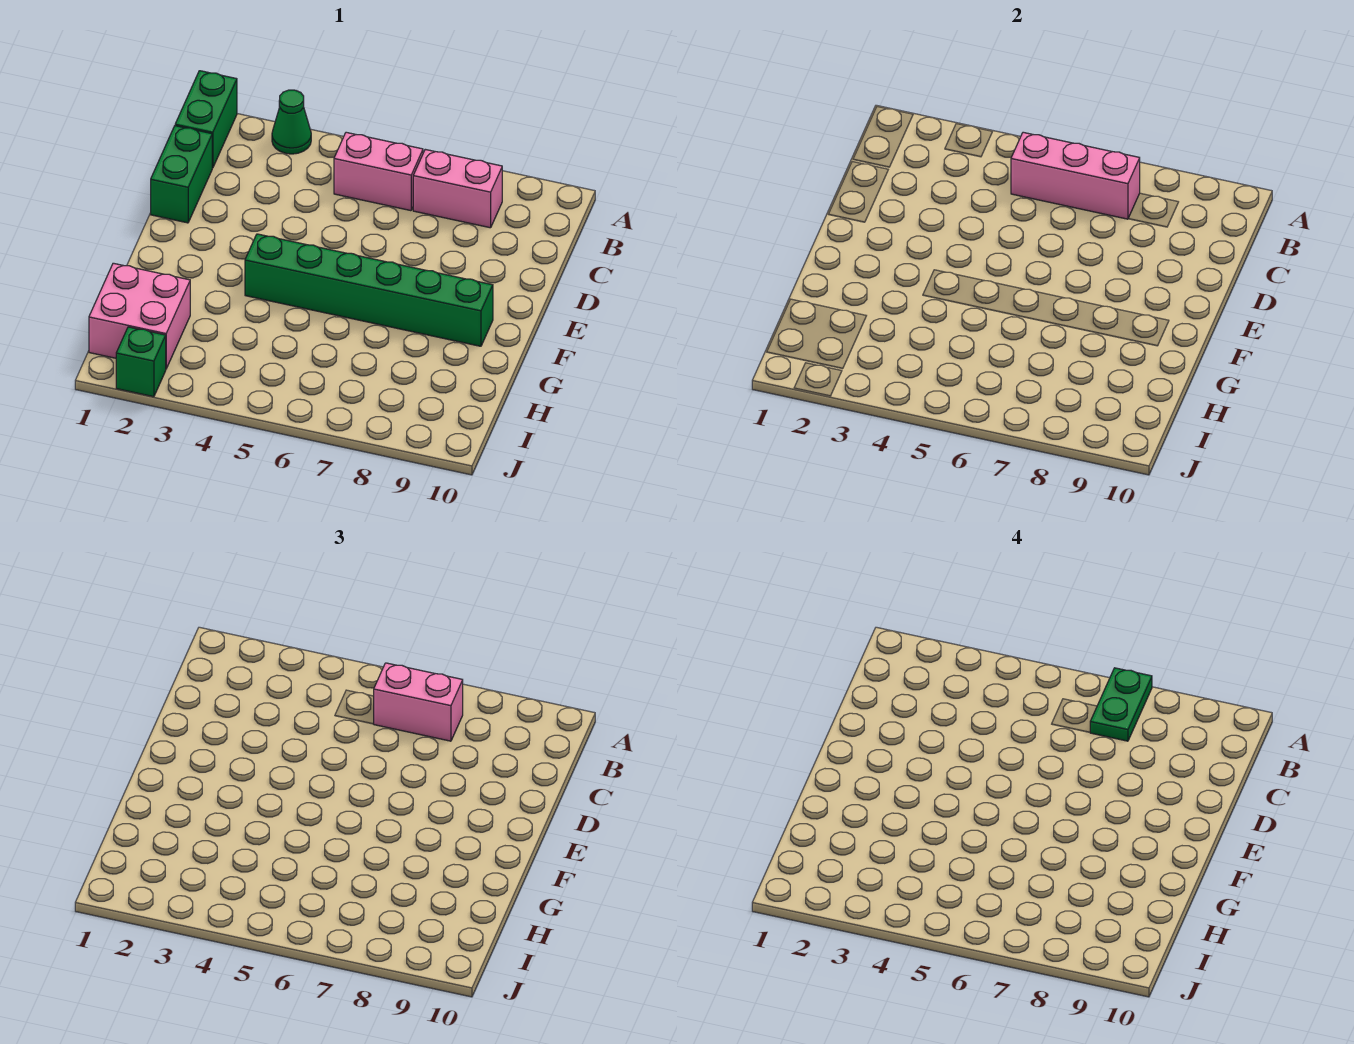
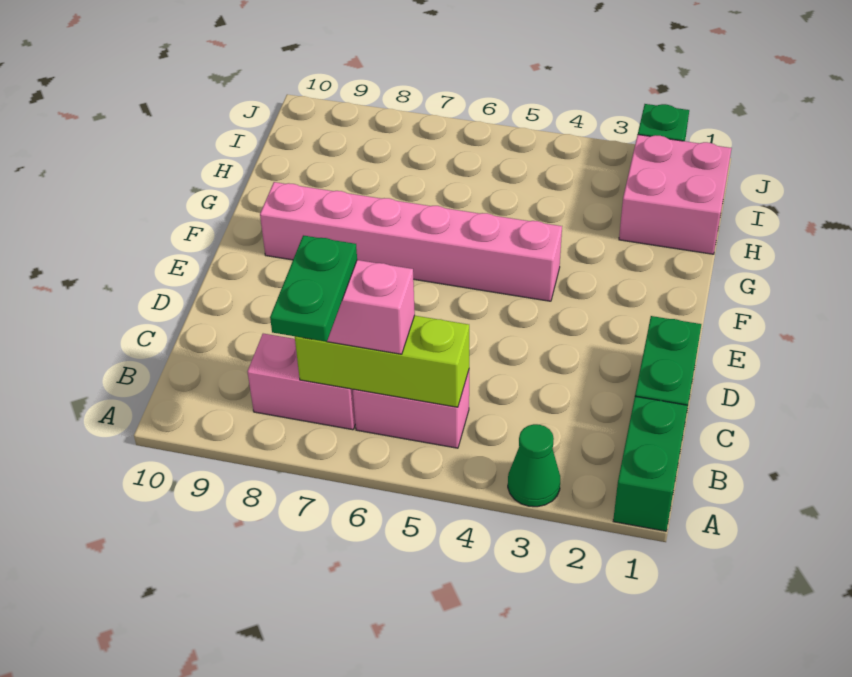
pink brick B5:B7 level 2 -> lime brick B5:B7 level 2
green brick F4:F9 level 1 -> pink brick F4:F9 level 1

